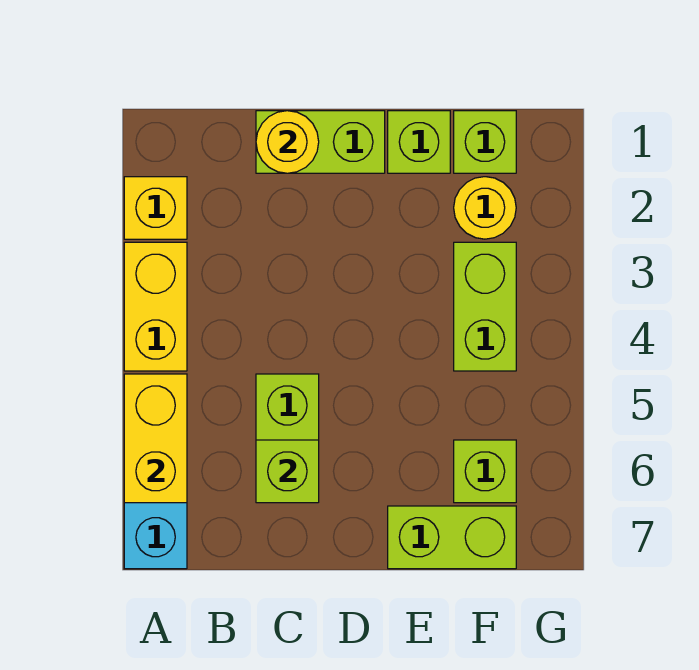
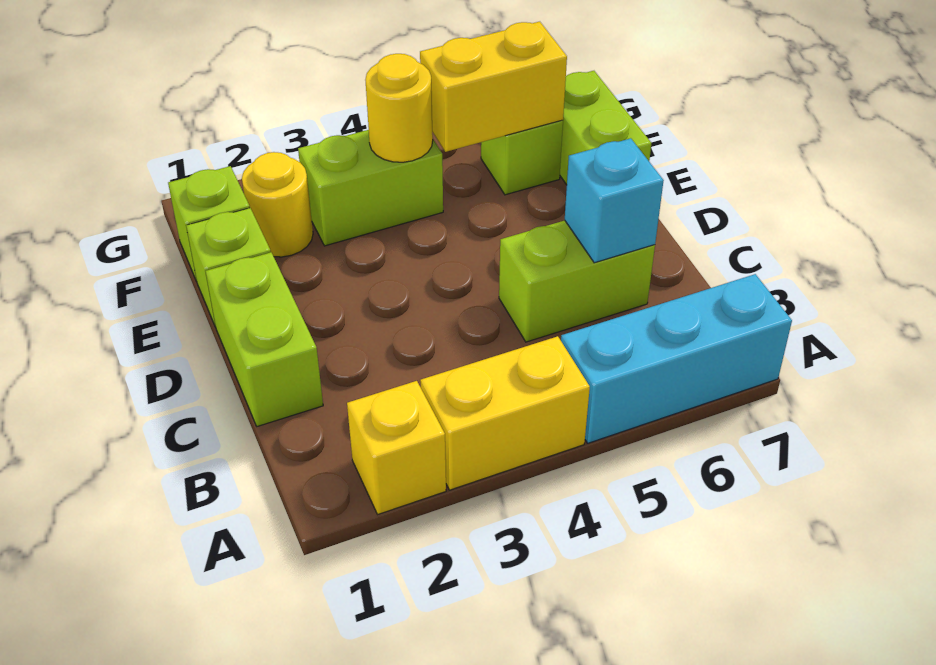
yellow brick A5:A6 level 2 -> yellow brick F5:F6 level 2
yellow round brick C1 level 2 -> yellow round brick F4 level 2
lime brick C6 level 2 -> cyan brick C6 level 2

